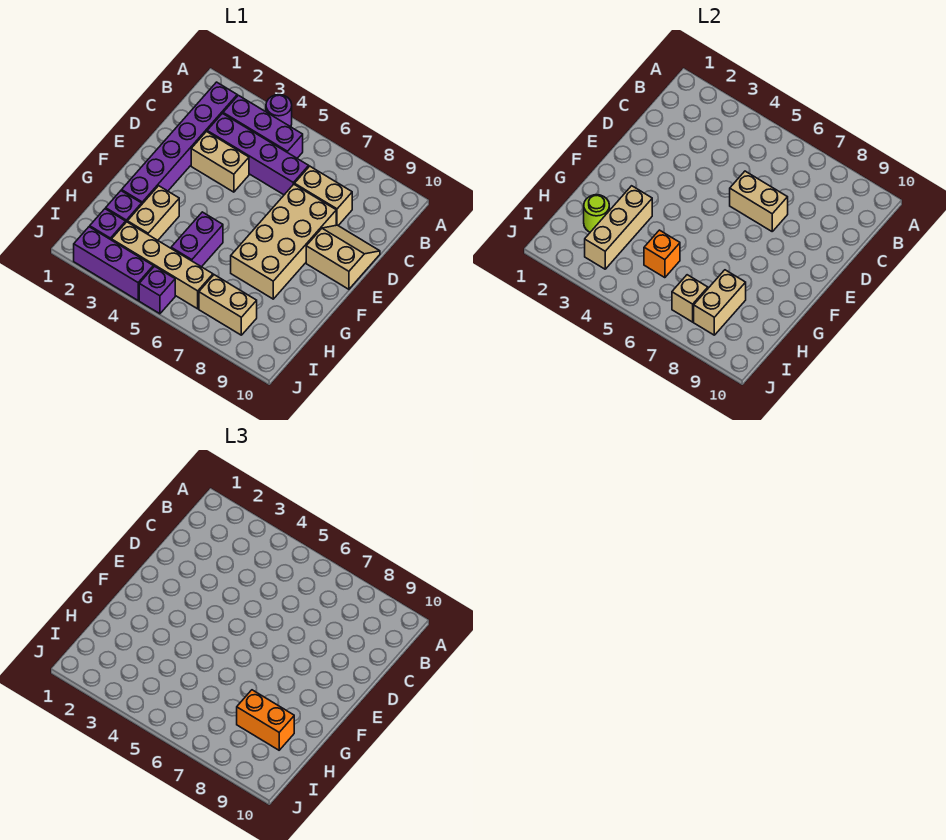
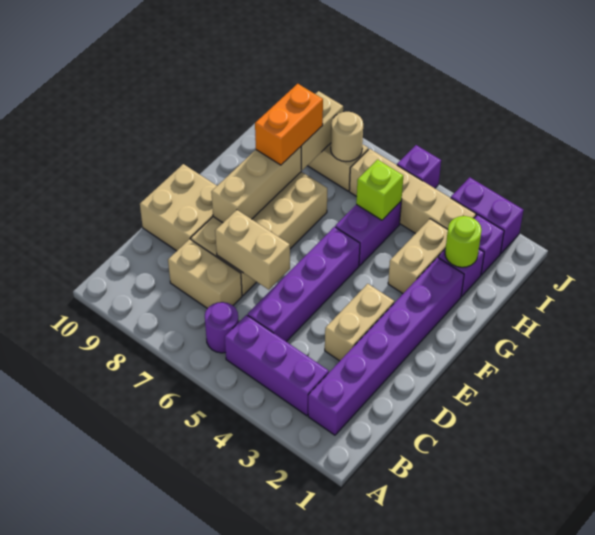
purple round brick A4 level 1 -> purple round brick B6 level 1
purple brick C3:C6 level 1 -> purple brick C5:F5 level 1
tan brick D3:D4 level 1 -> tan brick D3:E3 level 1
tan slope D9:E10 level 1 top E -> tan brick D9:E10 level 1
tan brick G3:I3 level 2 -> tan brick E8:G8 level 2
orange brick H5 level 2 -> lime brick H5 level 2
orange brick H8:H9 level 3 -> orange brick G8:H8 level 3
tan brick I7 level 2 -> tan round brick I7 level 2
purple brick J2:J4 level 1 -> purple brick J2:J3 level 1

